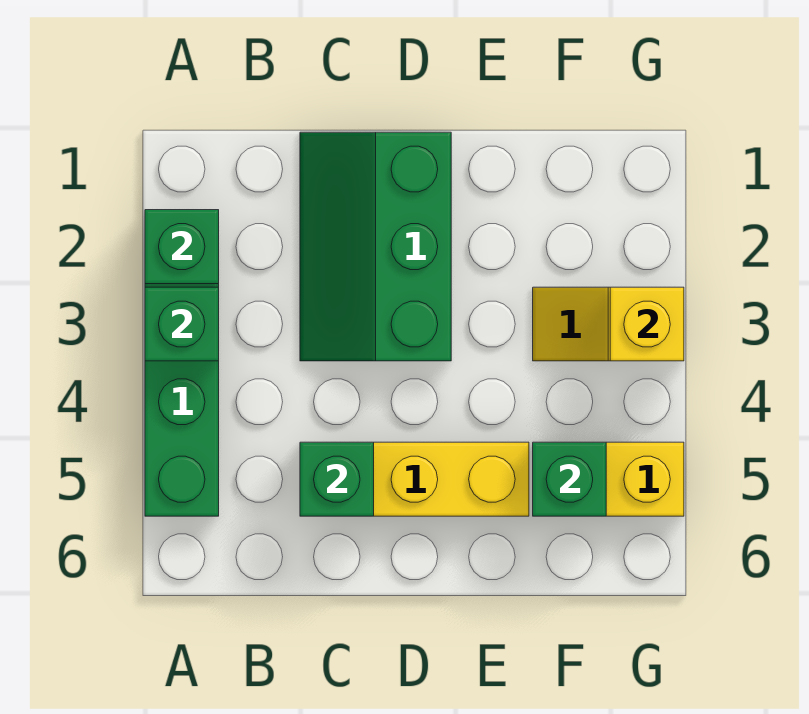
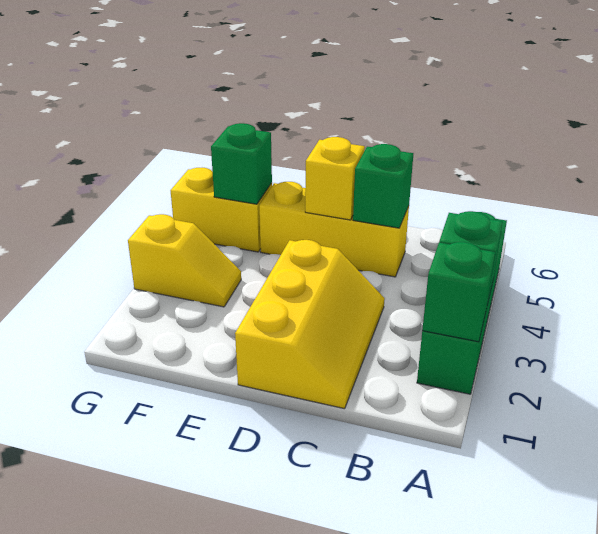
green slope C1:D3 level 1 top D -> yellow slope C1:D3 level 1 top D
yellow brick G3 level 2 -> yellow brick D5 level 2

